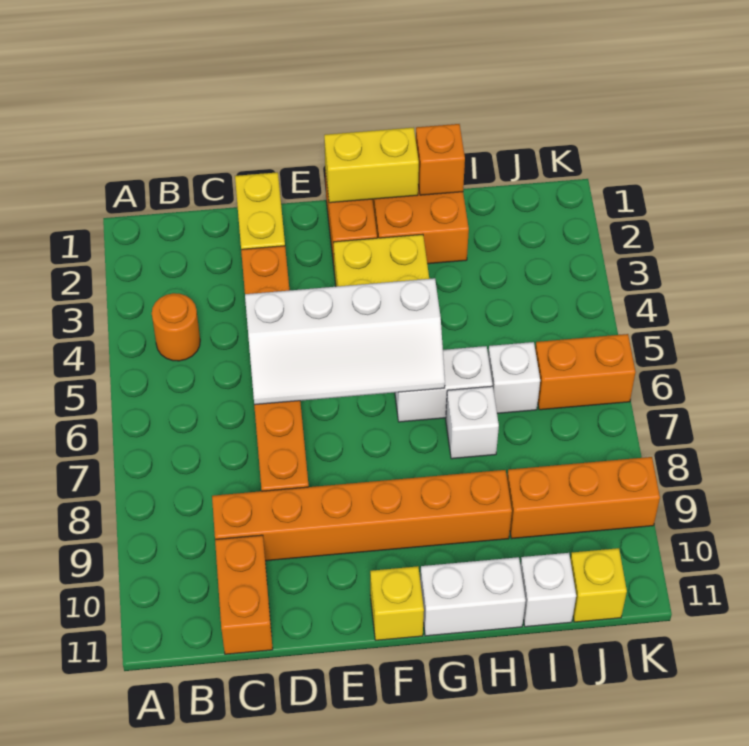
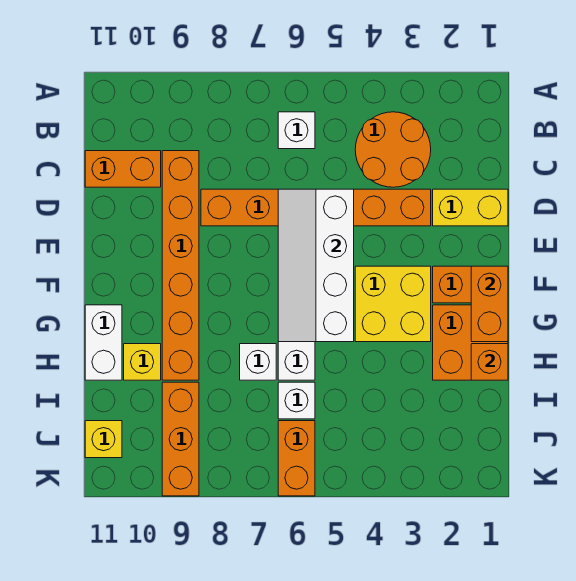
orange round brick B4 level 1 -> orange round brick B3:C4 level 1
yellow brick F1:G1 level 2 -> orange brick F1:G1 level 2
yellow brick F11 level 1 -> yellow brick H10 level 1
white brick I11 level 1 -> white brick B6 level 1

